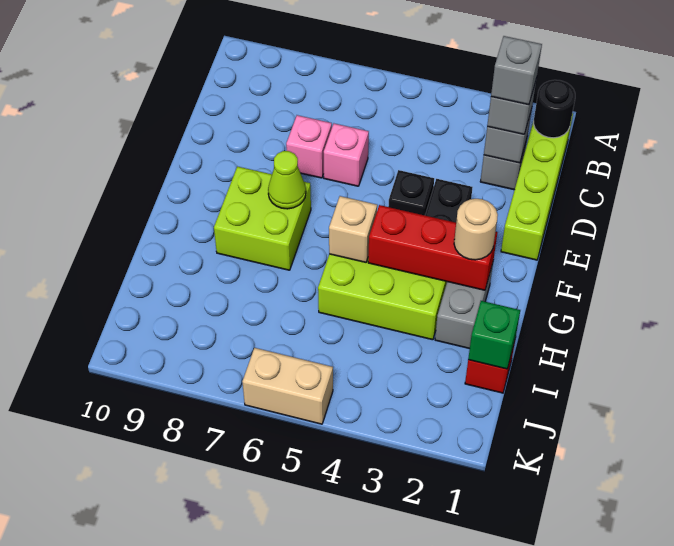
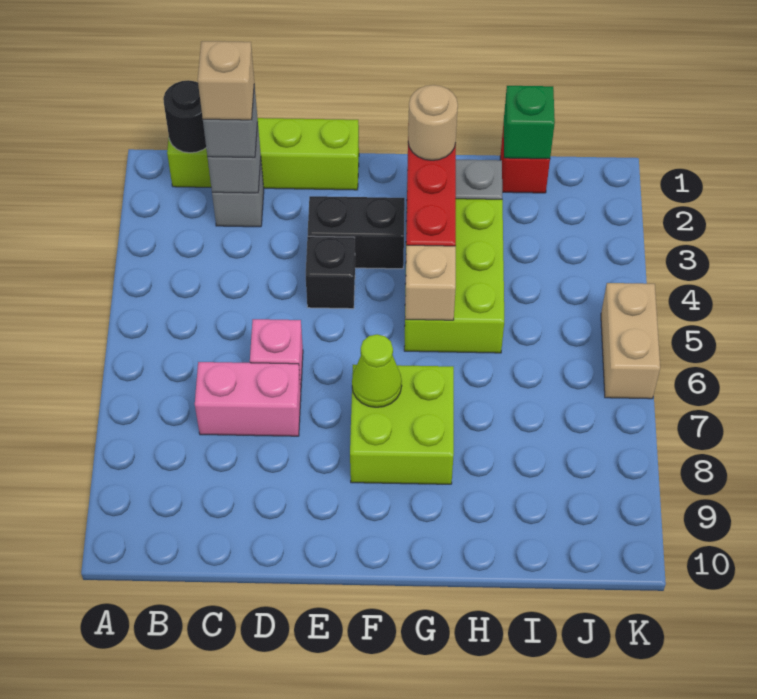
grey brick C2 level 4 -> tan brick C2 level 4
pink brick D7 level 1 -> pink brick C7:D7 level 1

